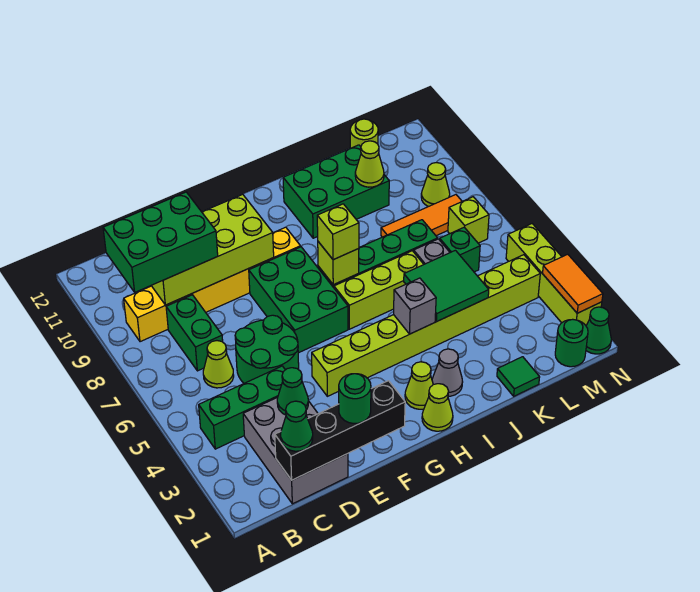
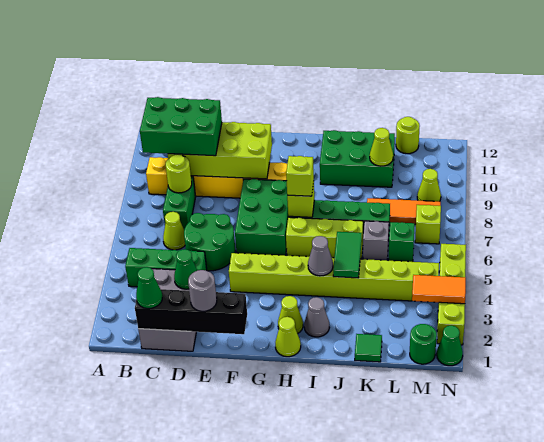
none -> lime round brick C8 level 2
green round brick E1 level 3 -> grey round brick E1 level 3
grey brick I4 level 2 -> grey cone I4 level 2
green tile J4:K5 level 2 -> green tile J4:J5 level 2
orange tile N2:N3 level 2 -> orange tile M3:N3 level 2

